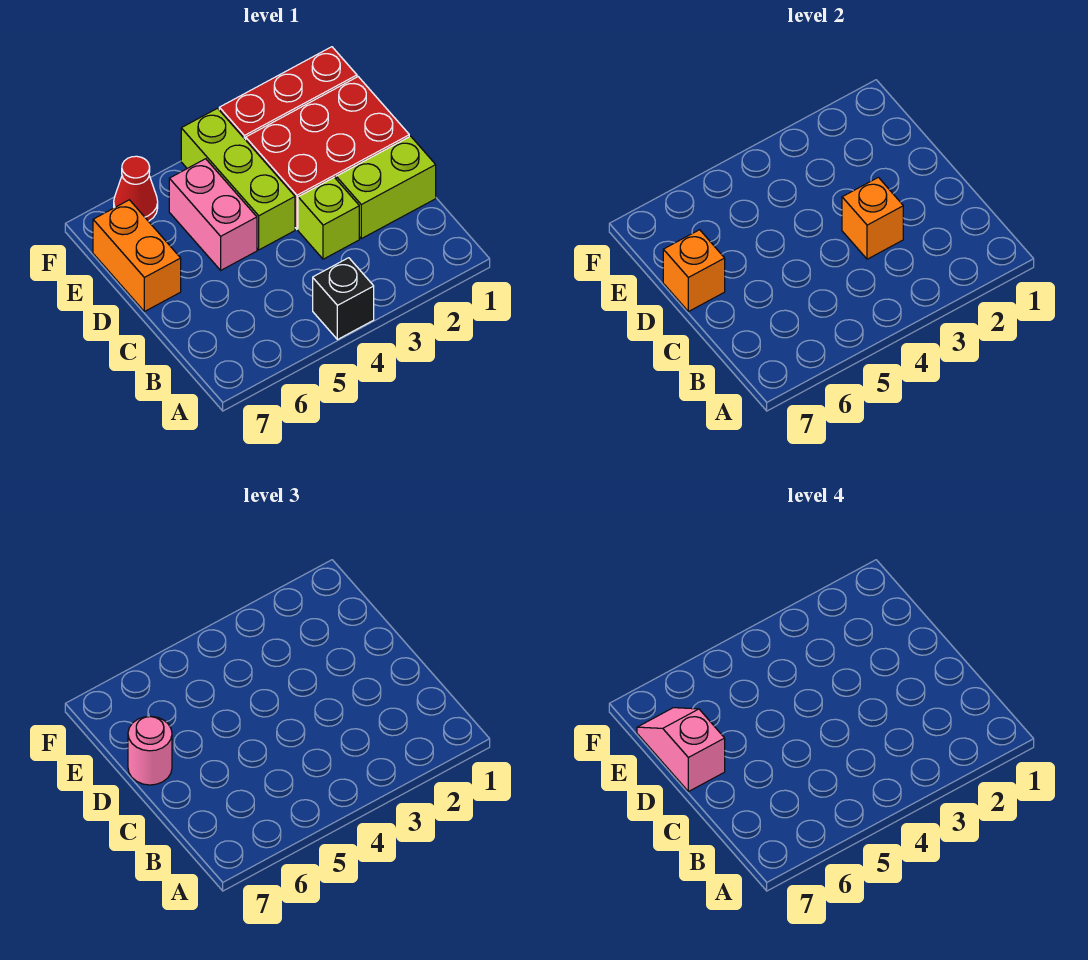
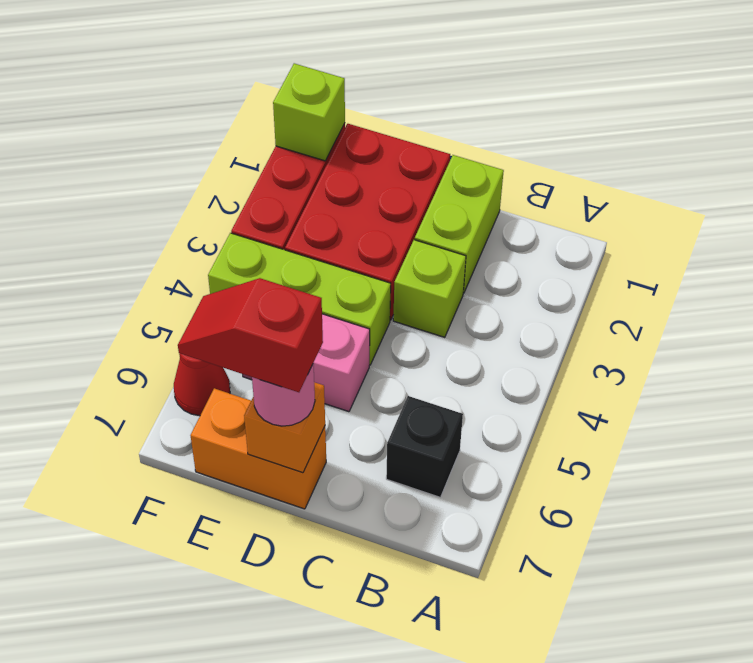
black brick A4 level 1 -> black brick B6 level 1
orange brick C3 level 2 -> none
pink slope D7:E7 level 4 top D -> red slope D7:E7 level 4 top D
none -> lime brick F1 level 2

